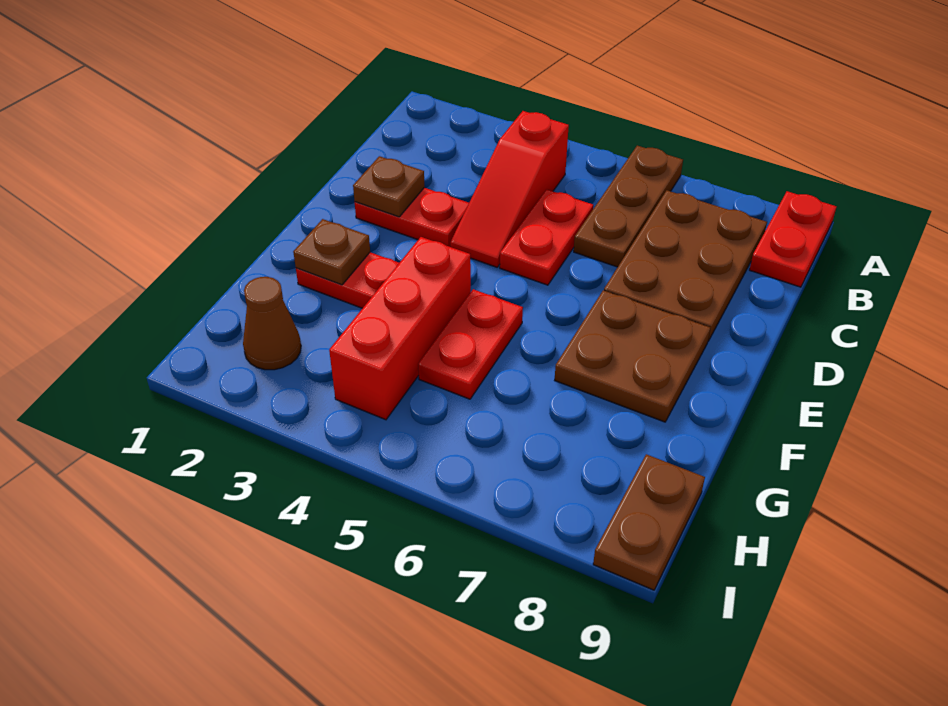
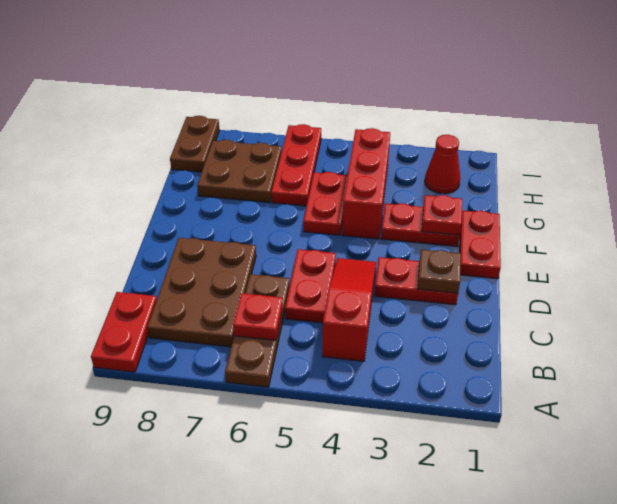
none -> red plate B6 level 2
none -> red plate E1:F1 level 1
brown plate E7:F8 level 1 -> brown plate G7:H8 level 1
brown plate F2 level 2 -> red plate F2 level 2
none -> red plate G6:I6 level 1
brown cone H2 level 1 -> red cone H2 level 1

